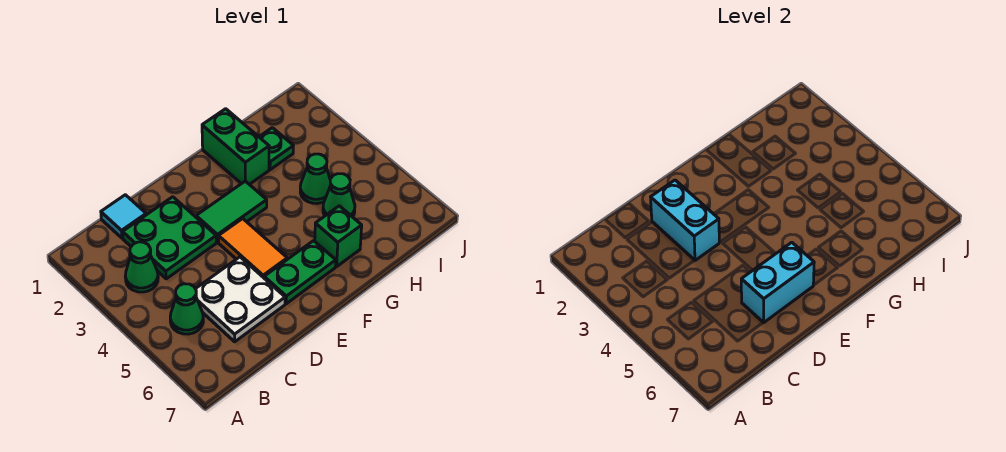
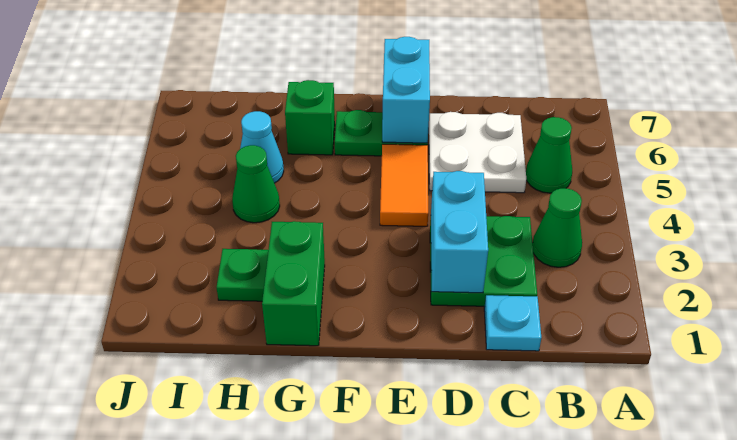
cyan tile C1 level 1 -> cyan plate C1 level 1
cyan brick D6:E6 level 2 -> cyan brick E6:E7 level 2
green tile E3:F3 level 1 -> none
green cone H5 level 1 -> cyan cone H5 level 1

